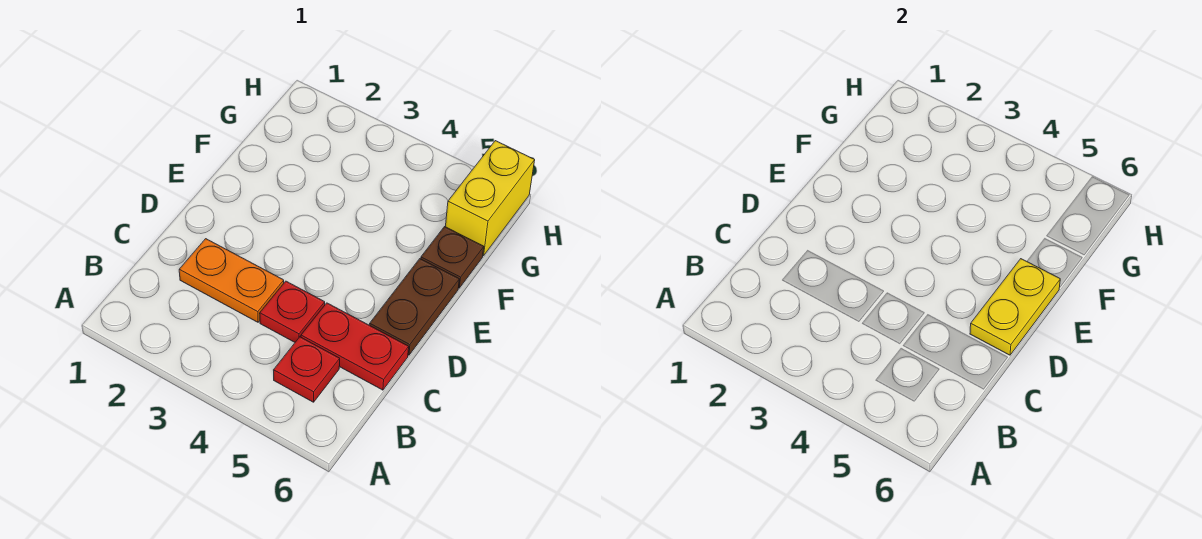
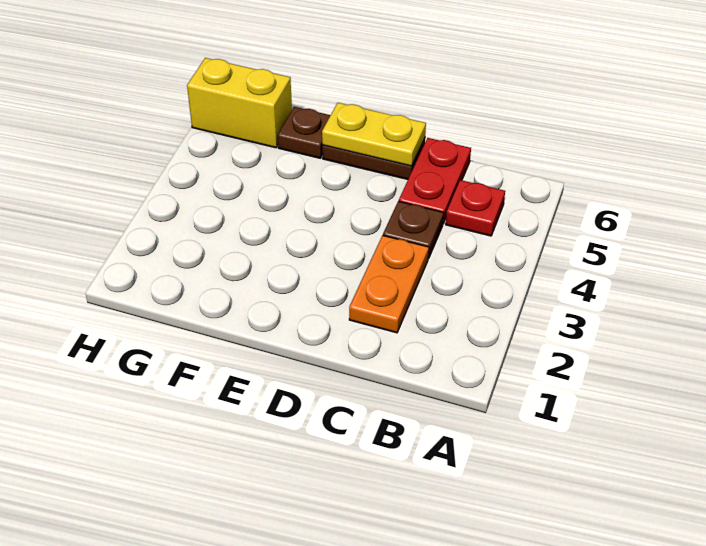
red plate C4 level 1 -> brown plate C4 level 1

